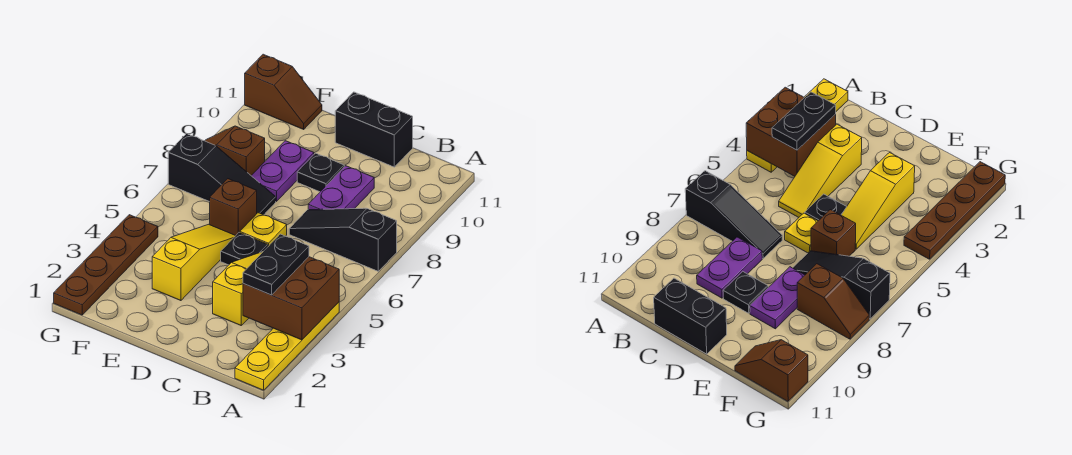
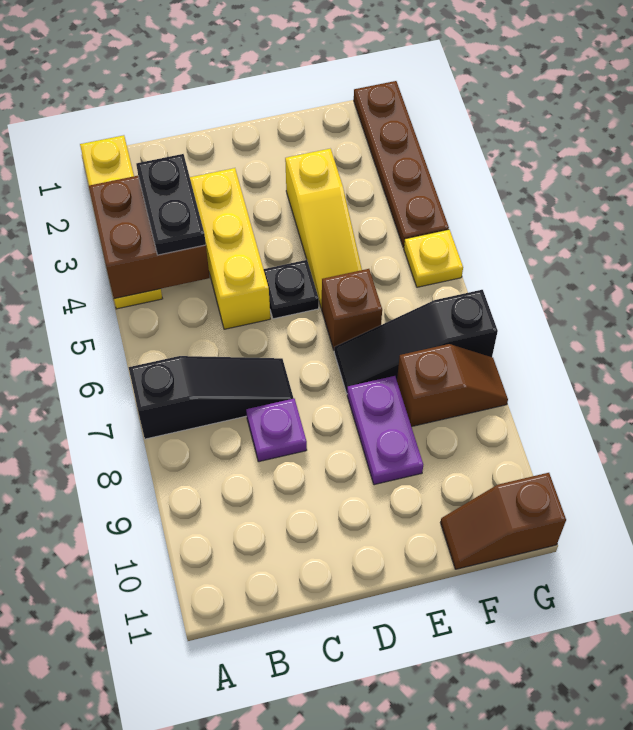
yellow slope C3:C5 level 1 top 3 -> yellow brick C3:C5 level 1
purple plate C8:C9 level 1 -> purple plate C8 level 1
black brick C11:D11 level 1 -> none
yellow plate D6 level 1 -> yellow plate G5 level 1
black plate D9 level 1 -> none

